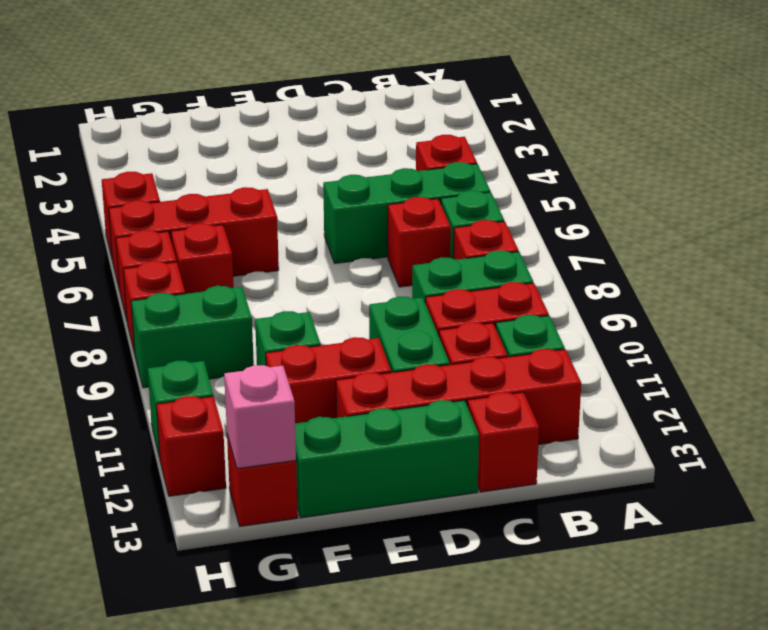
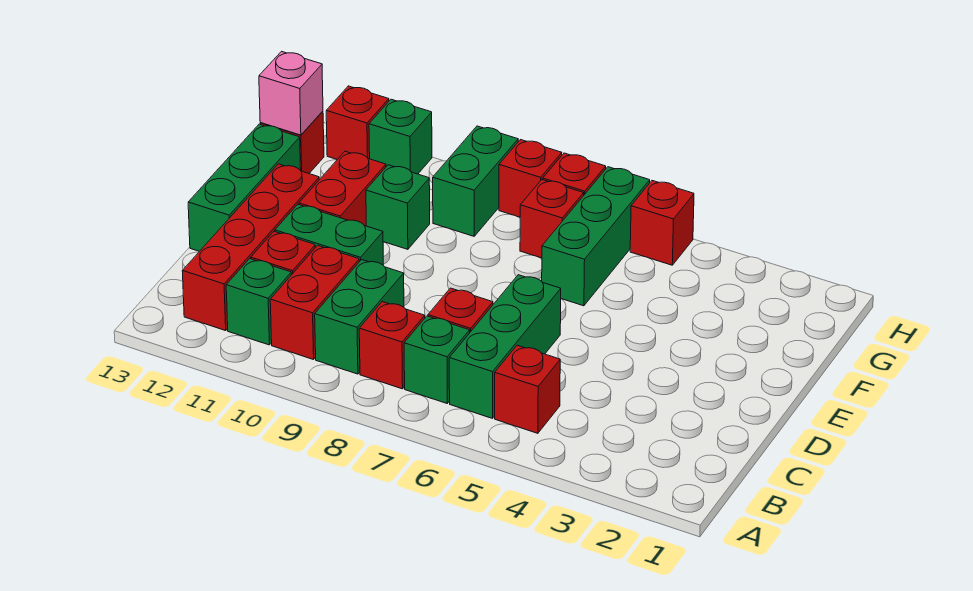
red brick C13 level 1 -> none
red brick F6:H6 level 1 -> green brick F6:H6 level 1

